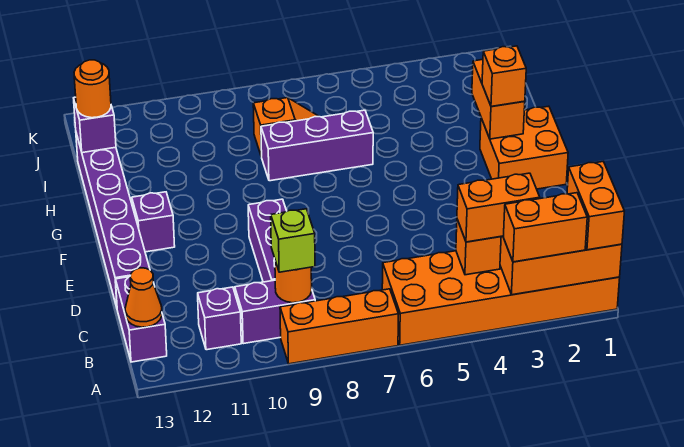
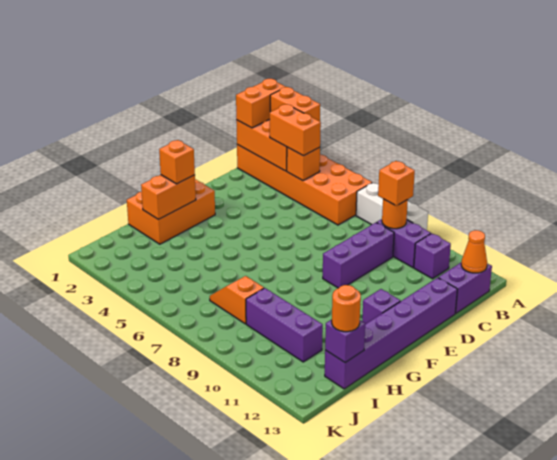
orange brick A7:A9 level 1 -> white brick A7:A9 level 1
lime brick B9 level 3 -> orange brick B9 level 3
orange brick F1:G2 level 1 -> orange brick F1:H2 level 1
purple brick H6:H8 level 1 -> purple brick I9:I11 level 1

